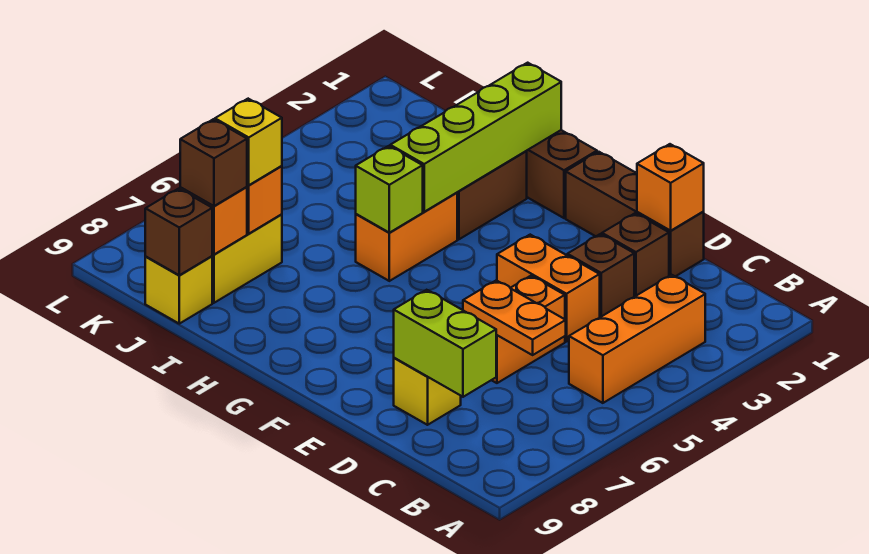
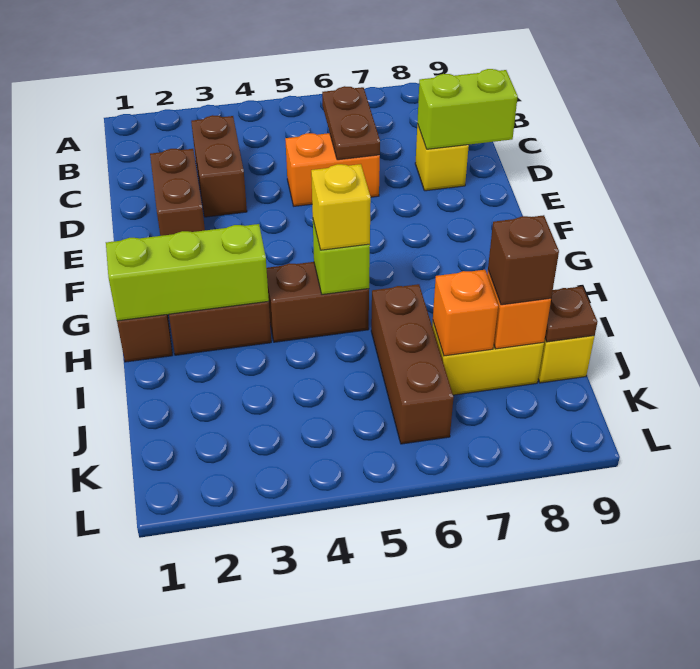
orange brick B3:B5 level 1 -> none
orange plate C6:D6 level 2 -> brown plate C6:D6 level 2
lime brick C8:D8 level 2 -> lime brick D8:D9 level 2
brown brick D1:F1 level 1 -> brown brick I6:K6 level 1
orange brick D1 level 2 -> none
brown brick D2 level 1 -> brown brick D2:E2 level 1
brown brick D3 level 1 -> brown brick C3:D3 level 1
orange brick D4:E4 level 1 -> none
lime brick H1:H4 level 2 -> lime brick H1:H3 level 2
orange brick H4:H5 level 1 -> brown brick H4:H5 level 1
yellow brick J7 level 3 -> yellow brick H5 level 3
brown brick J9 level 2 -> brown plate J9 level 2

